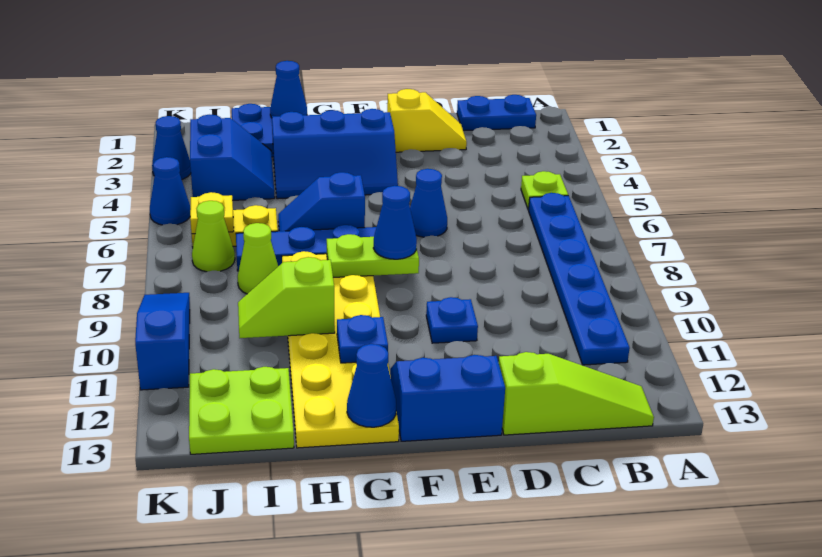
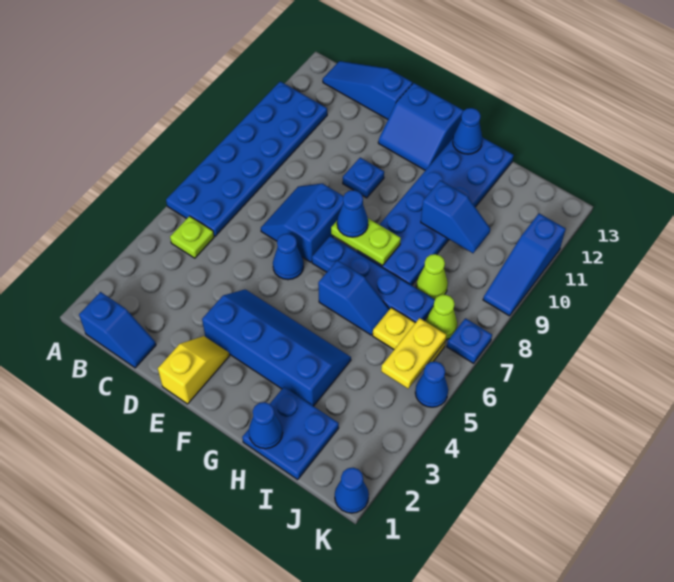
blue plate B1:C1 level 1 -> blue slope B1:C1 level 1 top B
blue plate B6:B11 level 1 -> blue plate A6:B11 level 1
lime slope B13:D13 level 1 top D -> blue slope B13:D13 level 1 top D
yellow slope D2:E2 level 1 top E -> yellow slope E1:E2 level 1 top 1
blue slope F3:H4 level 1 top 3 -> blue slope E3:H4 level 1 top 3
yellow plate G8:H13 level 1 -> blue plate G8:H13 level 1
blue plate G11 level 2 -> blue plate K7 level 1
lime slope H10:I10 level 2 top H -> blue slope H10:I10 level 2 top H
blue slope I3:J4 level 1 top J -> blue slope D7:E8 level 1 top E
lime plate I12:J13 level 1 -> none
yellow plate J6 level 2 -> yellow plate J5:J6 level 2
blue cone K3 level 1 -> blue cone K1 level 1

